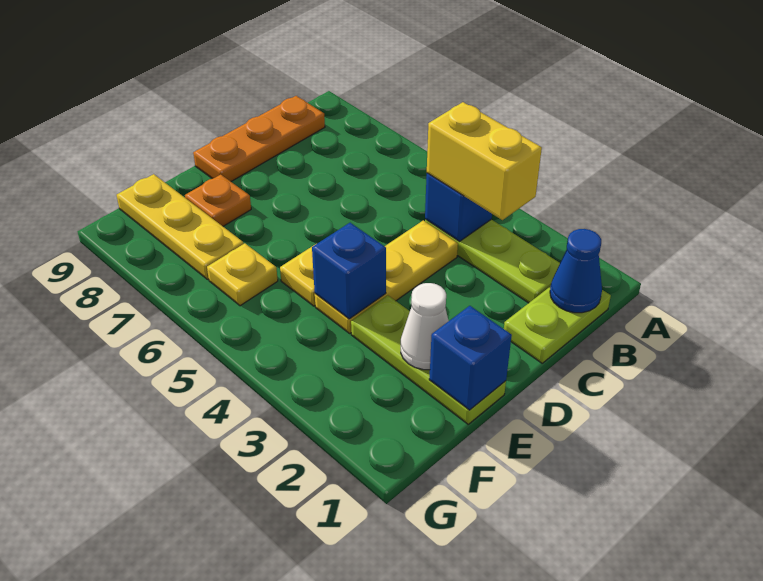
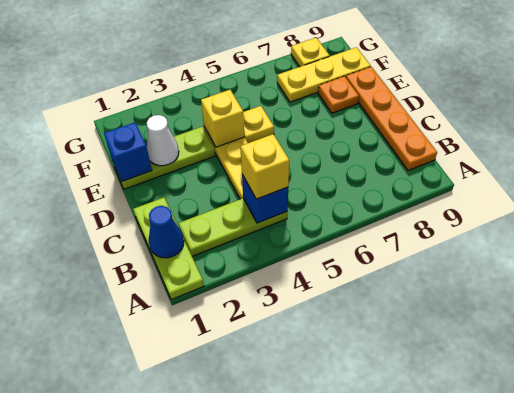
lime plate B1:C1 level 1 -> lime plate A1:C1 level 1
yellow brick B3:B4 level 3 -> yellow brick B4 level 3
orange plate B9:D9 level 1 -> orange plate B9:E9 level 1
blue brick E4 level 2 -> yellow brick E4 level 2
yellow plate F6 level 1 -> yellow plate G8 level 1

